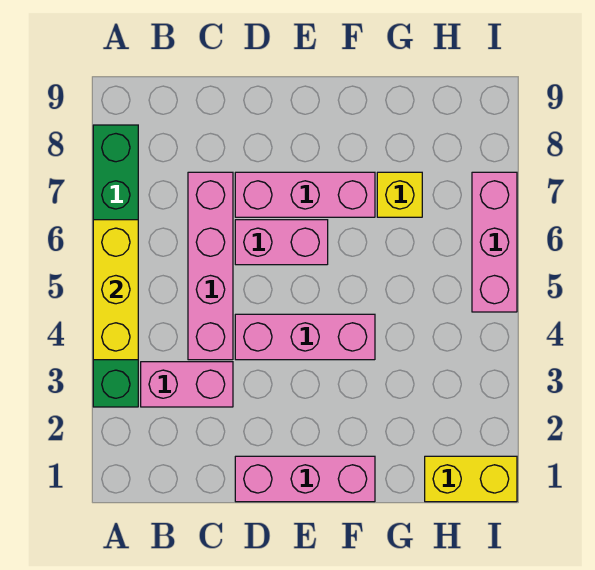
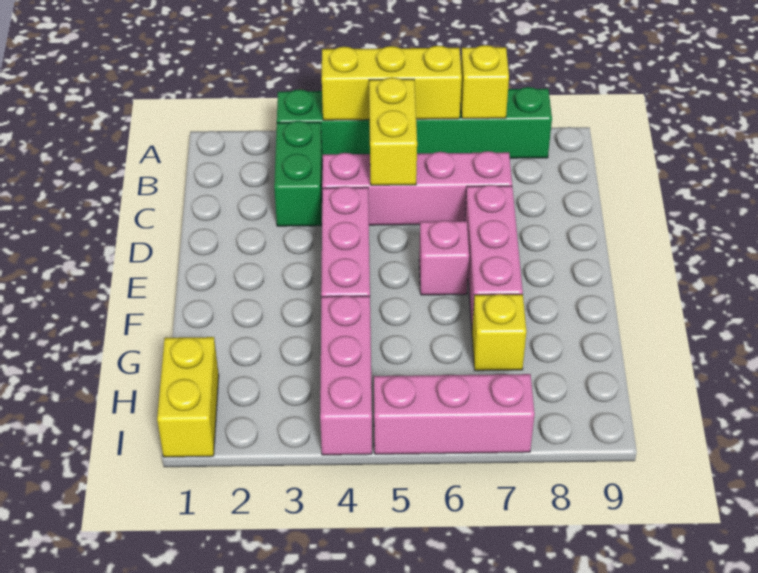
none -> yellow brick A7 level 2
pink brick B3:C3 level 1 -> green brick B3:C3 level 1
none -> yellow brick B5:C5 level 2
pink brick D1:F1 level 1 -> pink brick G4:I4 level 1
pink brick D6:E6 level 1 -> pink brick E6 level 1

